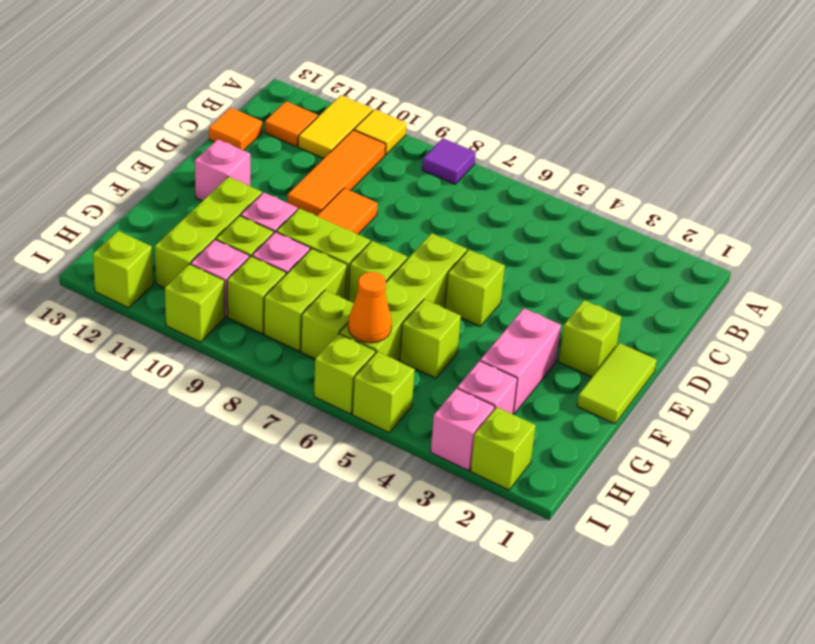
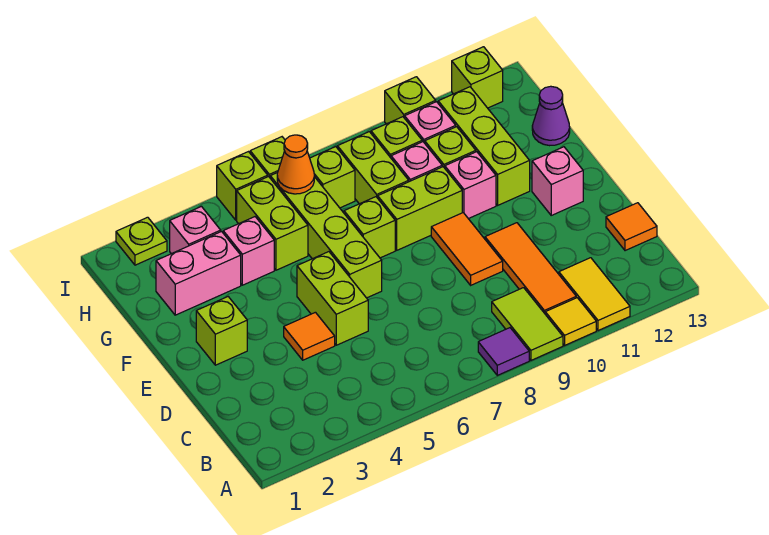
orange tile B12 level 1 -> orange tile D4 level 1
lime tile E1:F1 level 1 -> lime tile A9:B9 level 1
lime brick E5 level 1 -> lime brick D5:E5 level 1
pink brick F3:G3 level 1 -> pink brick G2:G3 level 1
lime brick G5 level 1 -> lime brick G5:H5 level 1
none -> purple cone G13 level 1
lime brick I2 level 1 -> lime plate I2 level 1
pink brick I3 level 1 -> pink brick G4 level 1

